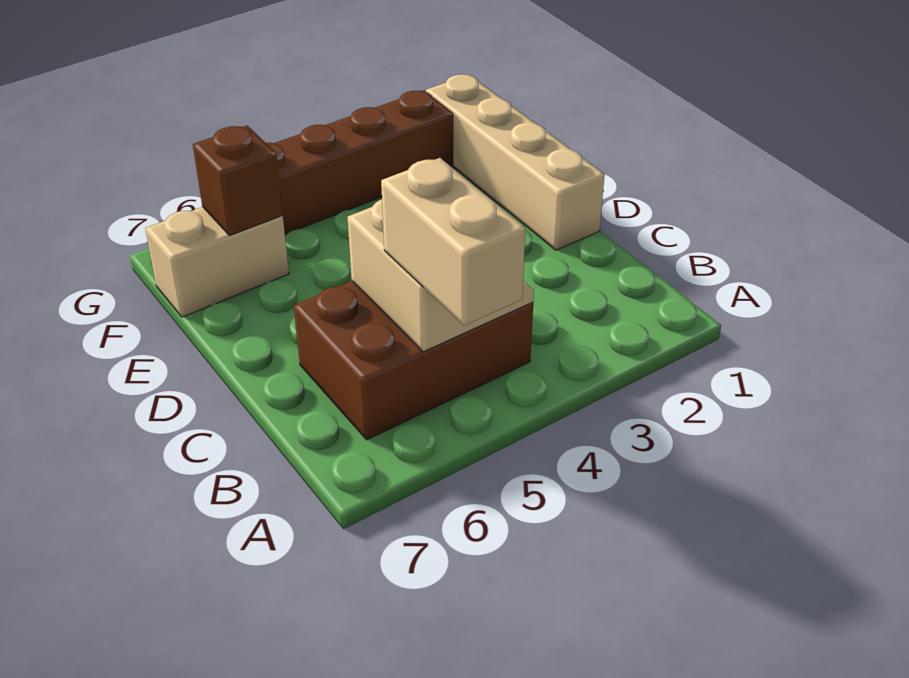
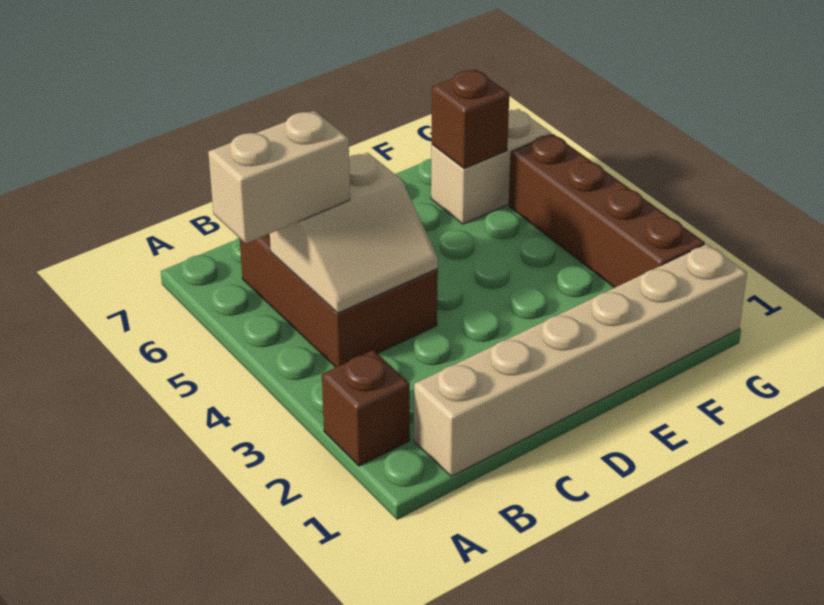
none -> brown brick A2 level 1
tan brick D1:G1 level 1 -> tan brick B1:G1 level 1
tan brick F6:F7 level 1 -> tan brick F6:G6 level 1

